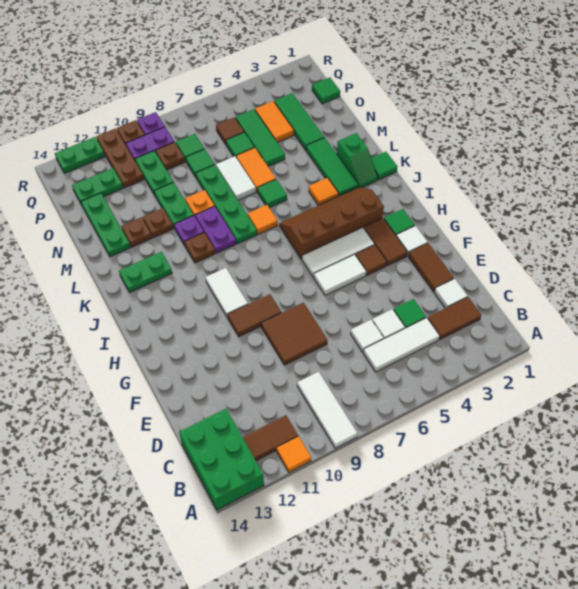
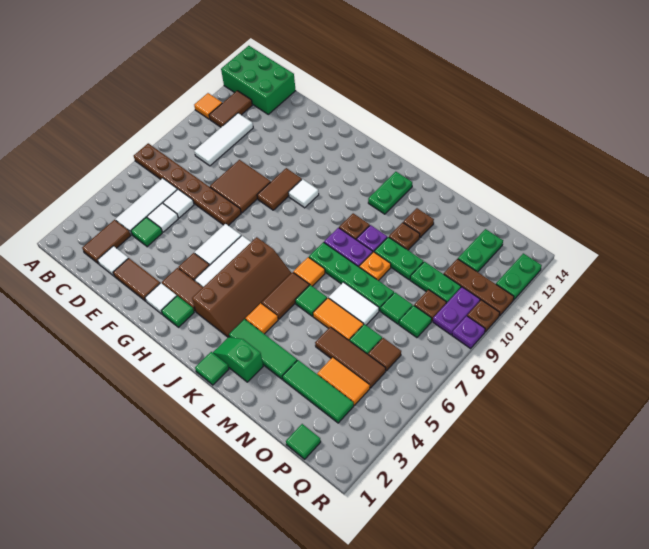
none -> brown plate A7:F7 level 1
white tile A9:C9 level 1 -> white tile C9:C11 level 1
white tile H10:I10 level 1 -> white tile H10 level 1
none -> brown tile K5:K6 level 1
green plate M13:O13 level 1 -> none
green tile N5:P5 level 1 -> brown tile N5:P5 level 1

